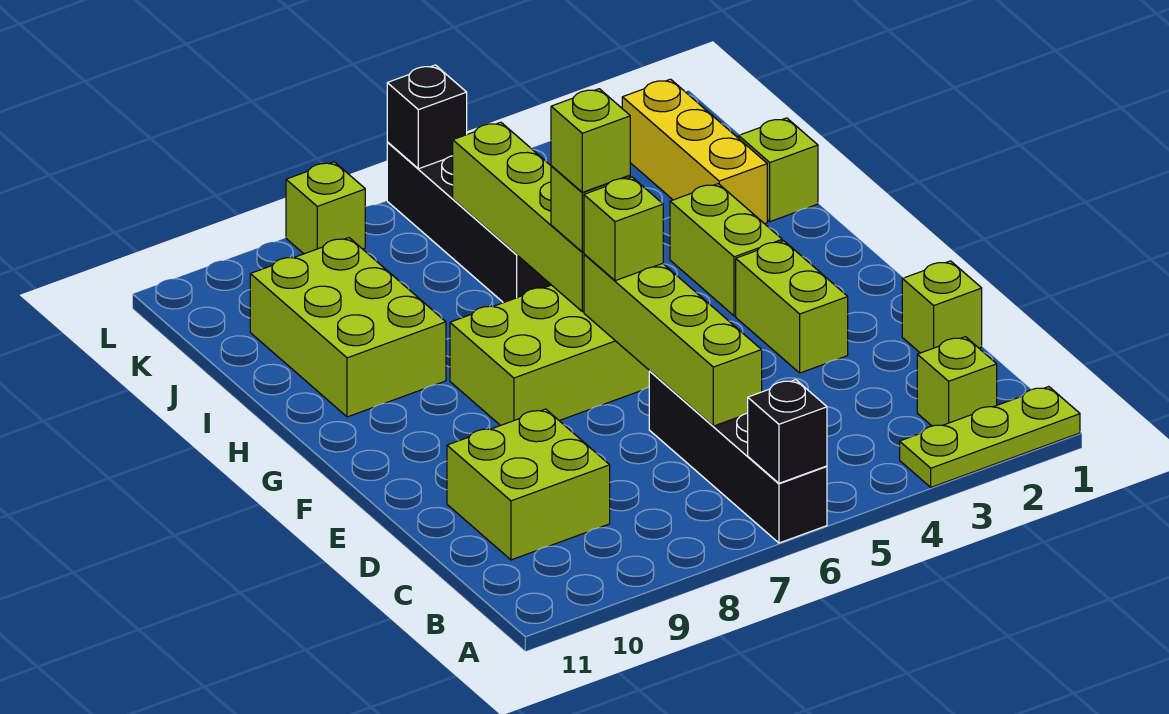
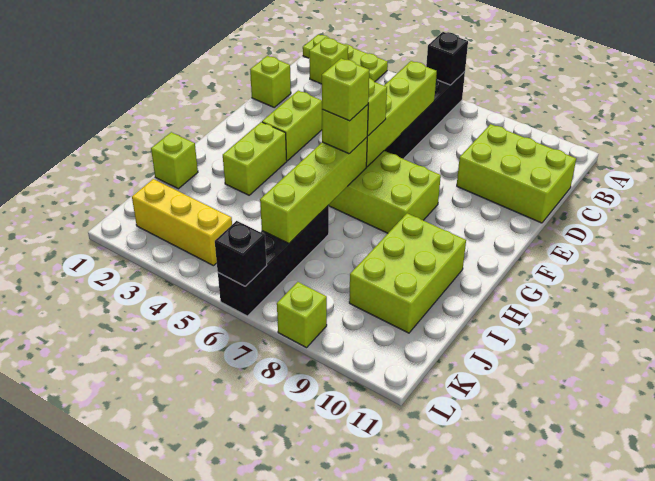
lime brick C9:D10 level 1 -> lime brick C9:D11 level 1
yellow brick I2:K2 level 1 -> yellow brick K2:K4 level 1

